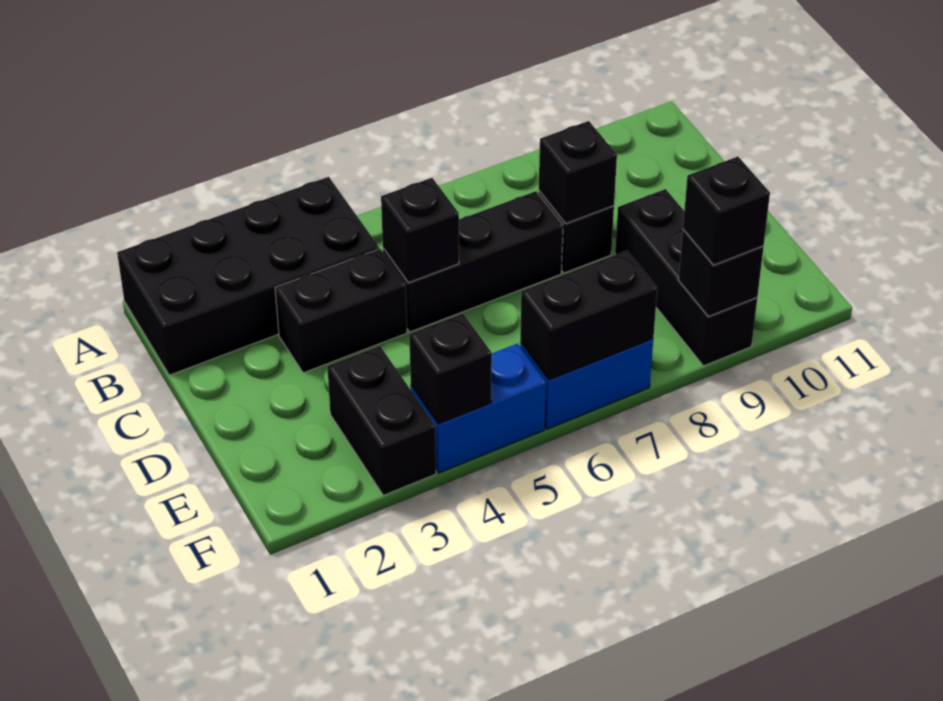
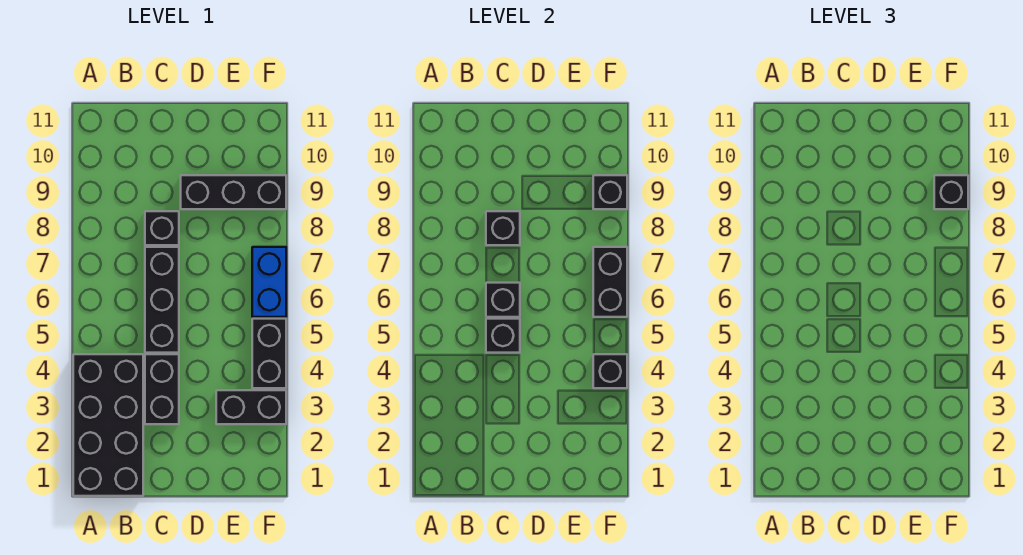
none -> black brick C6 level 2
blue brick F4:F5 level 1 -> black brick F4:F5 level 1

